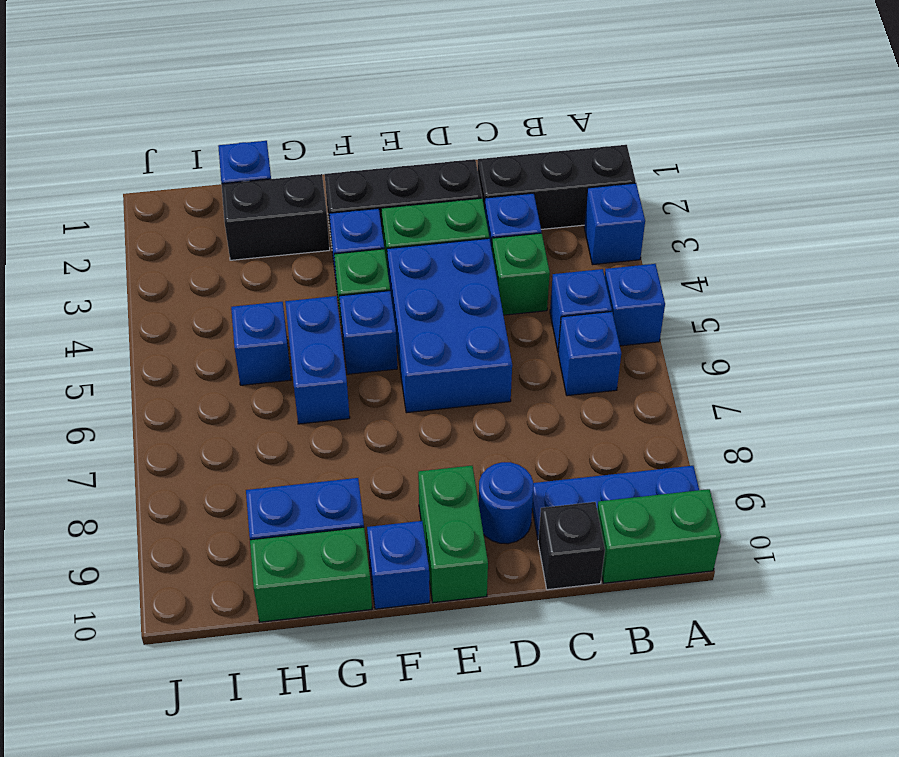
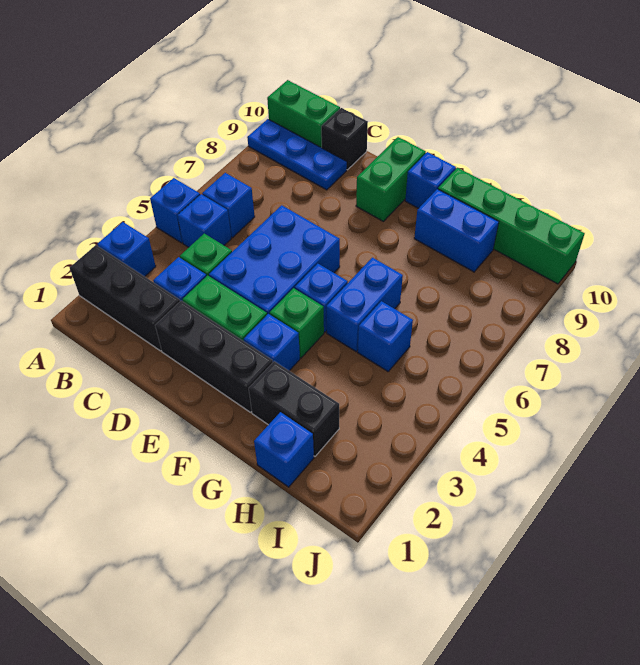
blue round brick D9 level 1 -> none
green brick G10:H10 level 1 -> green brick G10:J10 level 1

